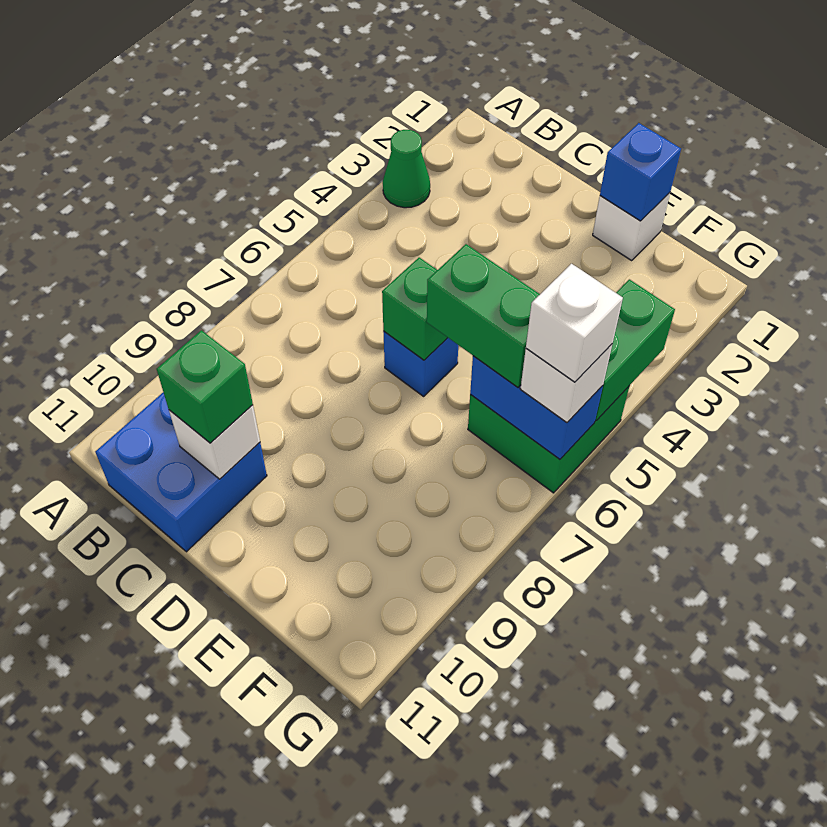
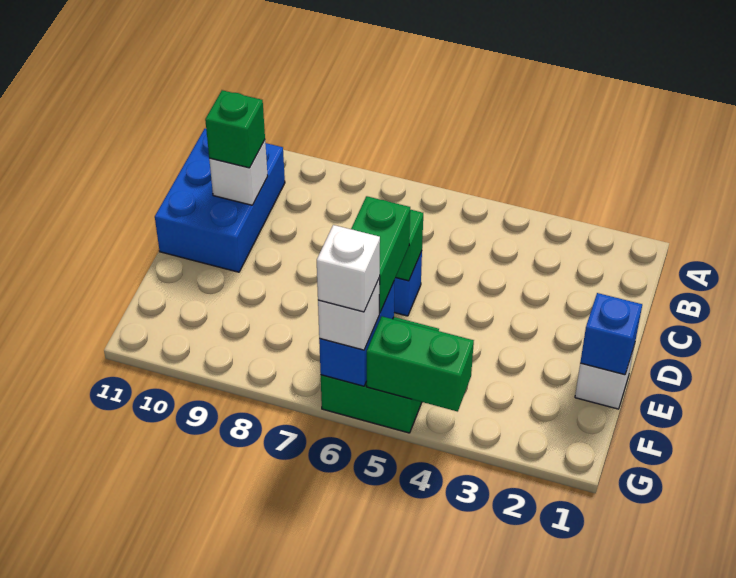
green cone A3 level 1 -> none
blue brick B10:C11 level 1 -> blue brick B10:D11 level 1

